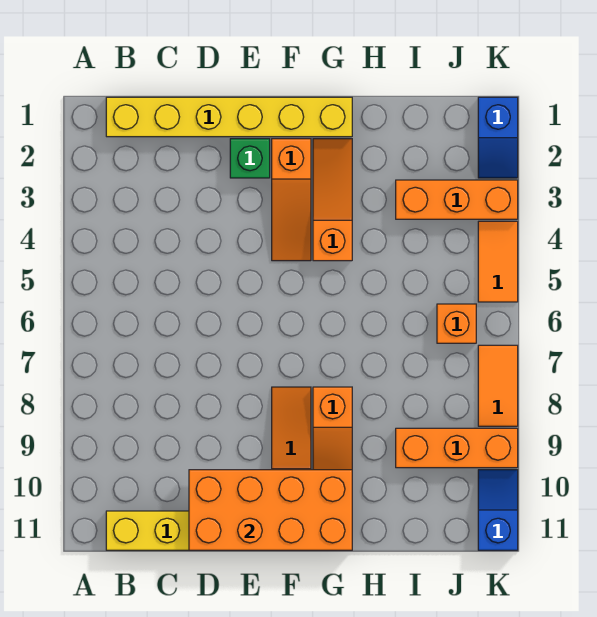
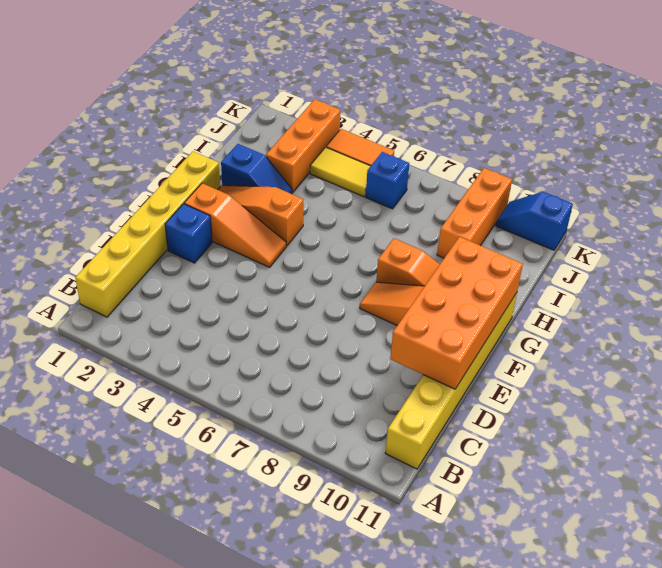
green brick E2 level 1 -> blue brick E2 level 1
none -> yellow tile J4:J5 level 1
orange brick J6 level 1 -> blue brick J6 level 1
blue slope K1:K2 level 1 top 1 -> blue slope H2:H3 level 1 top 2
orange tile K7:K8 level 1 -> none

